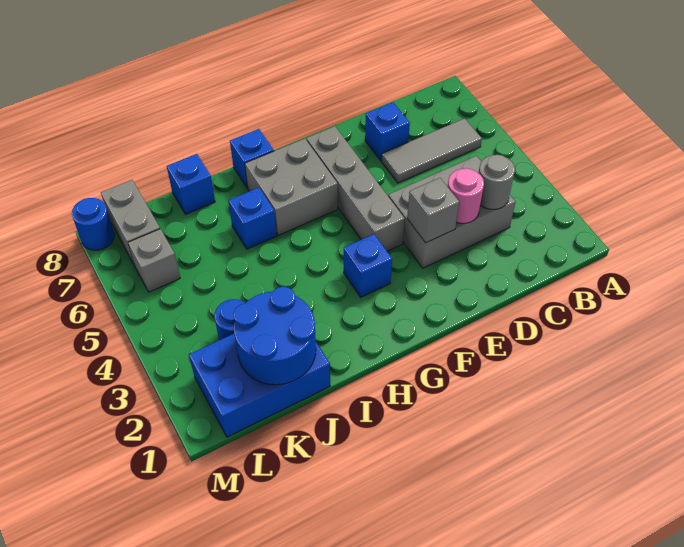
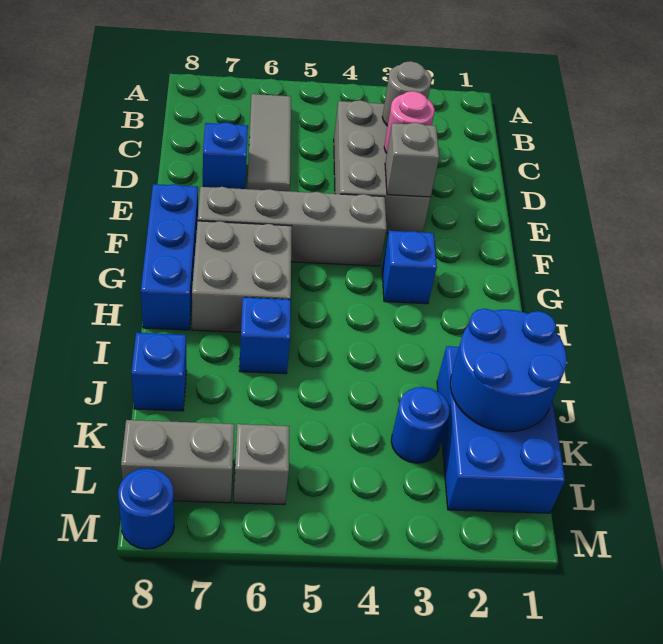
blue brick H8 level 1 -> blue brick F8:H8 level 1

